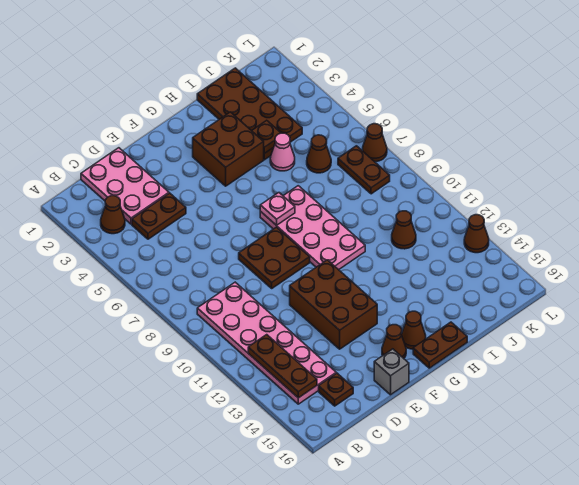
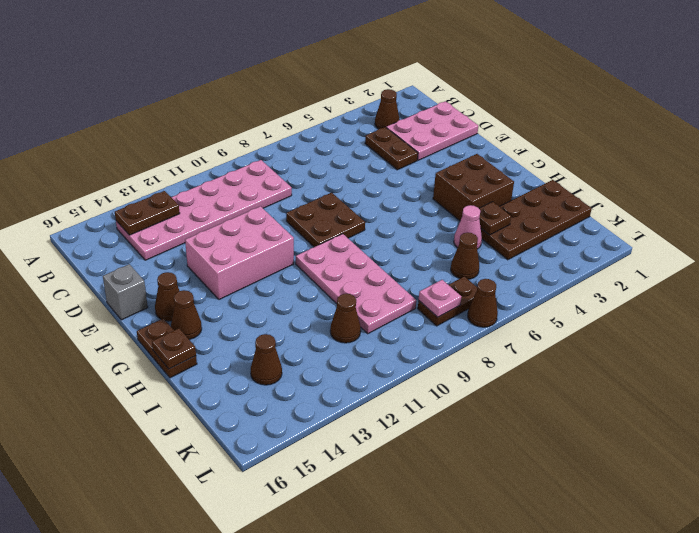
brown plate B12:B14 level 2 -> brown plate B13:B14 level 2
brown plate C15 level 1 -> brown plate H16 level 2
brown brick E11:F13 level 1 -> pink brick E11:F13 level 1
pink plate G7:H10 level 1 -> pink plate G9:J10 level 1
pink plate G7 level 2 -> pink plate K8 level 2
brown cone L13 level 1 -> brown cone J14 level 1

